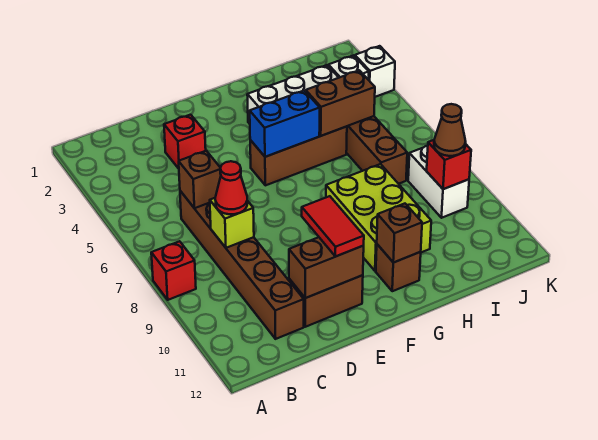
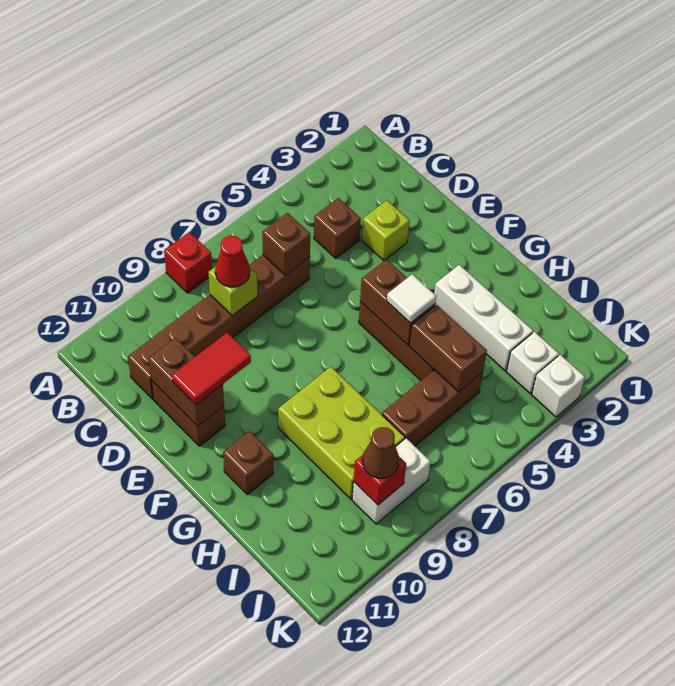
red brick D3 level 1 -> lime brick D3 level 1
blue brick F5:G5 level 2 -> brown brick F5:G5 level 2
none -> white tile G5 level 3
lime brick G8:H10 level 1 -> lime brick G8:I9 level 1
brown brick G11 level 2 -> brown brick C4 level 1

